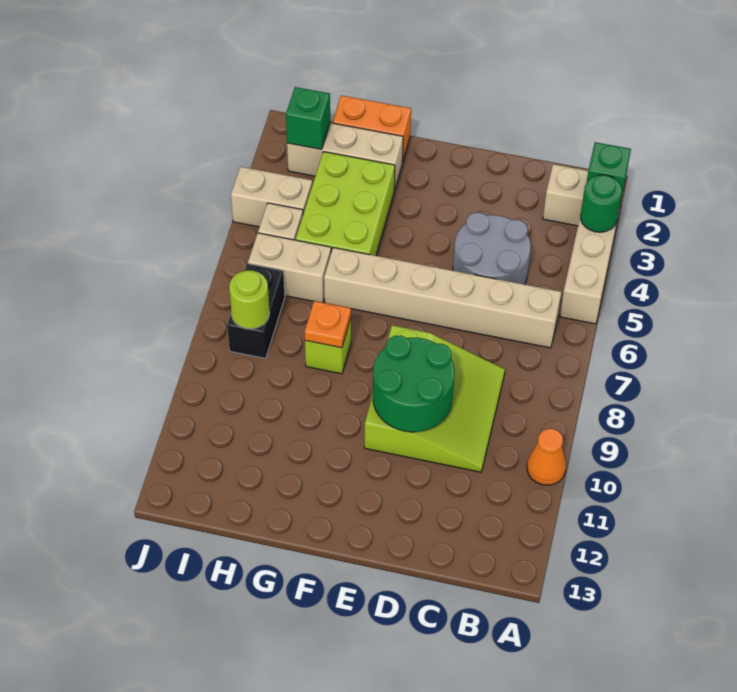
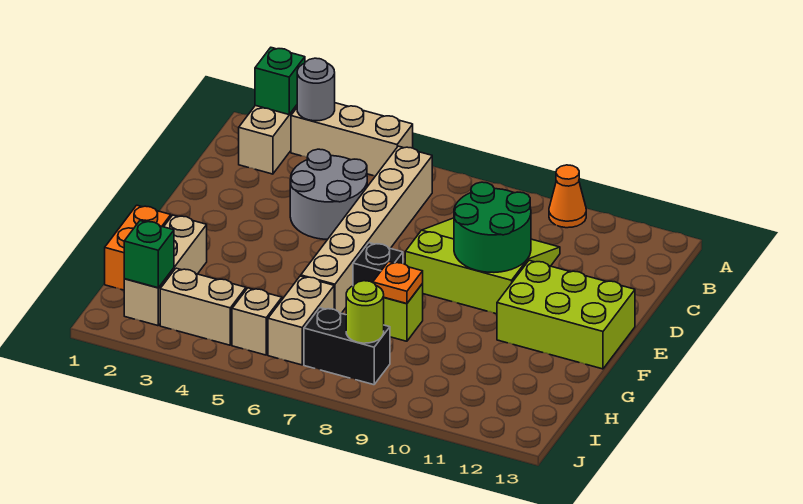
green round brick A3 level 2 -> grey round brick A3 level 2
none -> black brick F7 level 1
lime brick G3:H5 level 1 -> lime brick E11:F13 level 1
tan brick I4:J4 level 1 -> tan brick I3:I4 level 1

